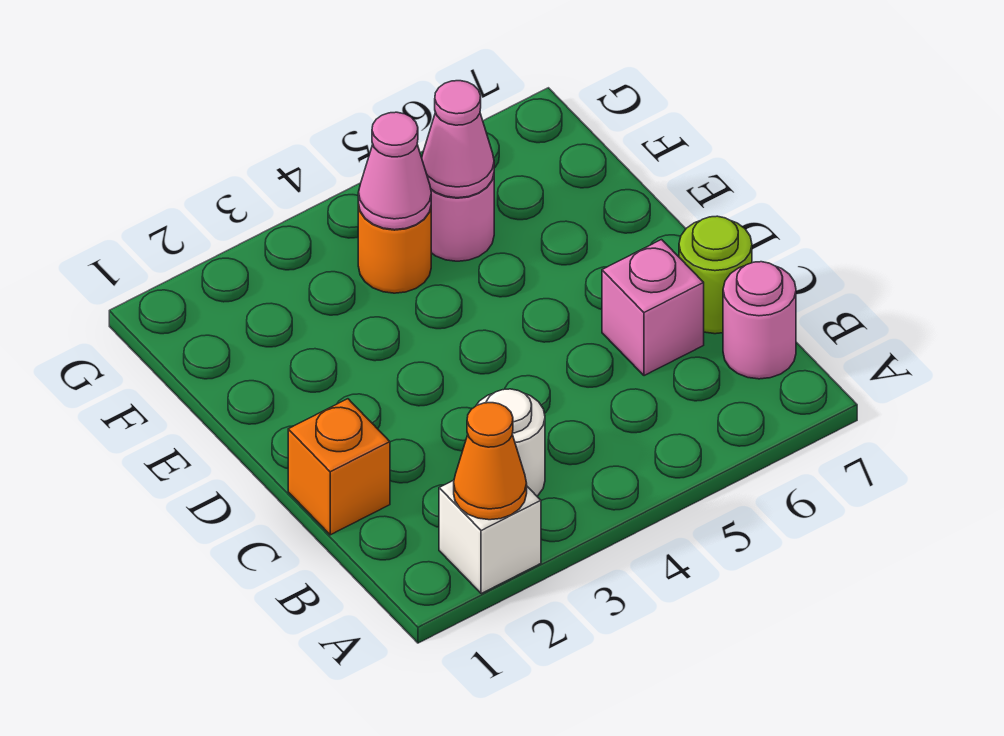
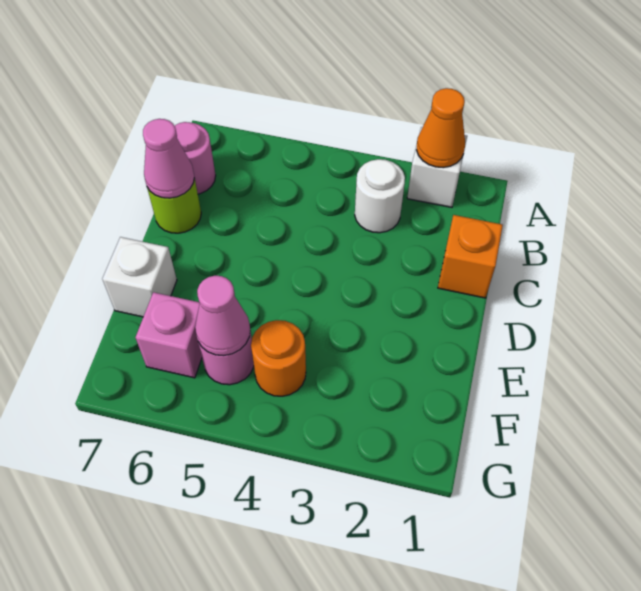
pink brick C6 level 1 -> pink brick F6 level 1
none -> white brick E7 level 1
pink cone F4 level 2 -> pink cone C7 level 2

